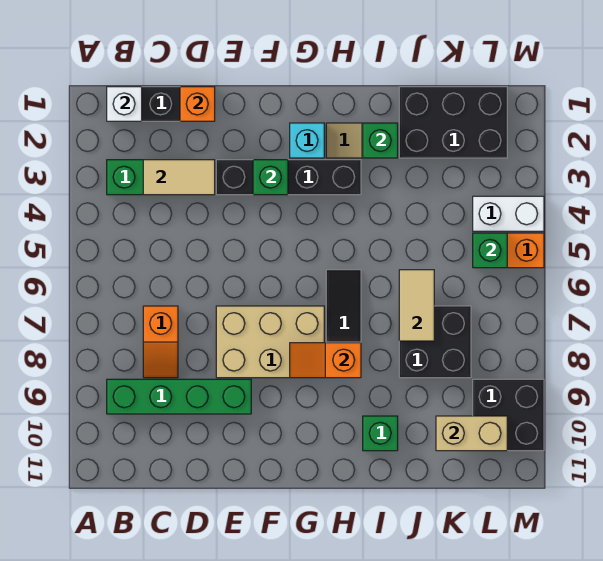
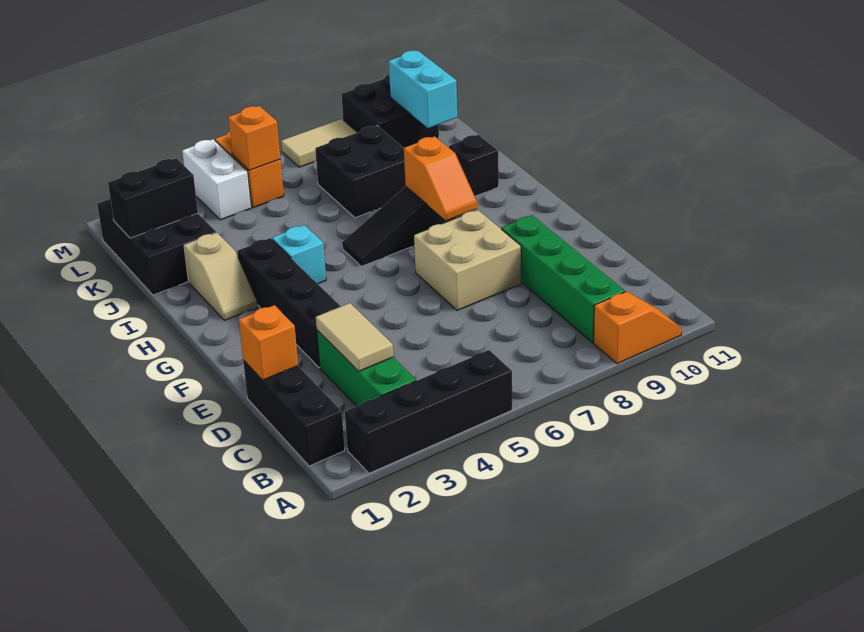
none -> black brick A2:A5 level 1
white brick B1 level 2 -> none
orange slope C7:C8 level 1 top 7 -> orange slope A9:A10 level 1 top 9
tan brick E7:G8 level 1 -> tan brick E7:F8 level 1
green brick F3 level 2 -> none
cyan brick G2 level 1 -> cyan brick H4 level 1
green brick I2 level 2 -> none
green brick I10 level 1 -> black brick I10 level 1
tan tile J6:J7 level 2 -> tan tile M7:M8 level 1
none -> black brick K1:K2 level 2
tan brick K10:L10 level 2 -> cyan brick K10:L10 level 2
green brick L5 level 2 -> orange brick L5 level 2

